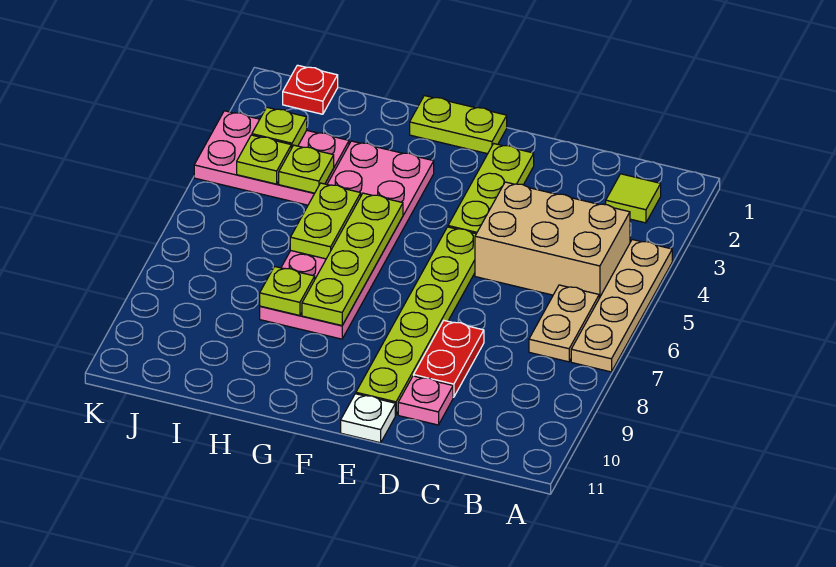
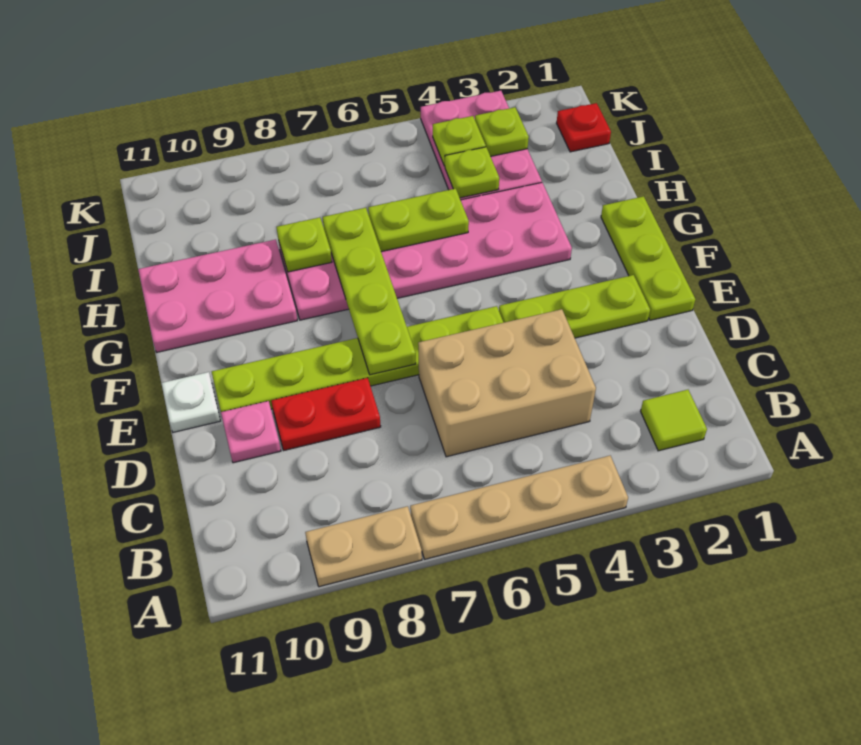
tan brick B4:D5 level 1 -> tan brick C4:D6 level 1
tan plate B6:B7 level 1 -> tan plate A8:A9 level 1
lime plate F1:G1 level 1 -> lime plate E1:G1 level 1
lime plate G5:G8 level 2 -> lime plate E7:H7 level 2
none -> pink plate G9:H11 level 1

